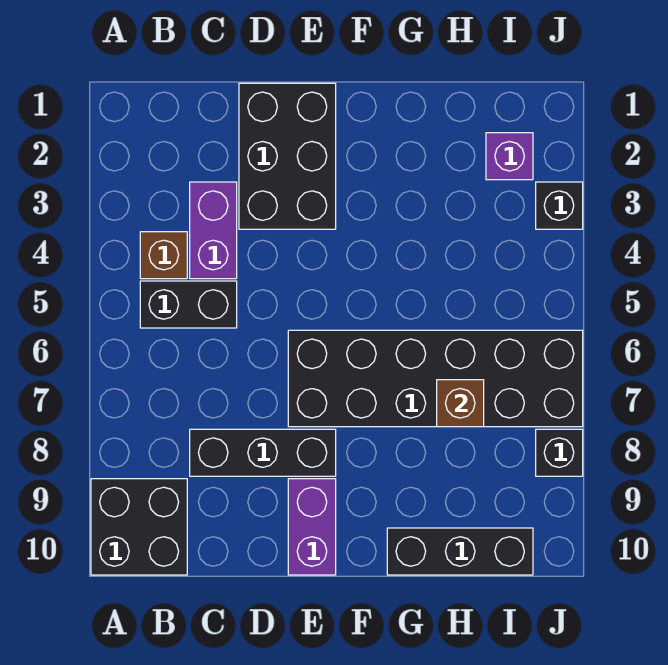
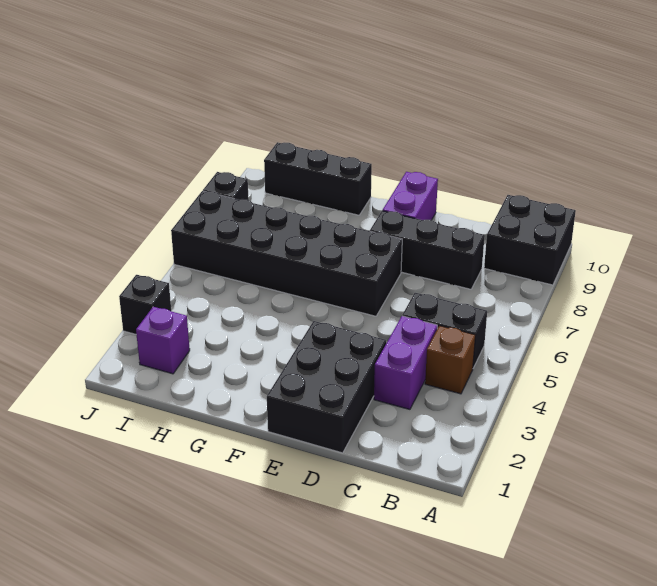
brown brick H7 level 2 -> none

